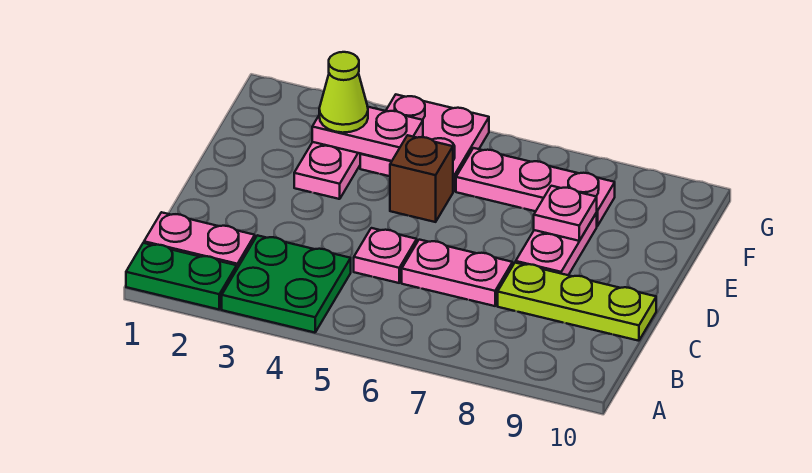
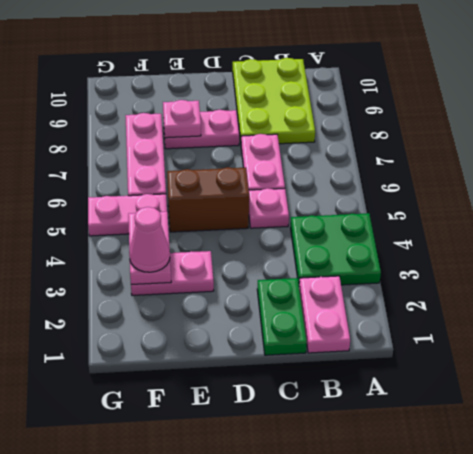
green plate A1:A2 level 1 -> green plate C1:C2 level 1
lime plate C8:C10 level 1 -> lime plate B8:C10 level 1
brown brick E5 level 1 -> brown brick D5:E5 level 1
lime cone F3 level 3 -> pink cone F3 level 3
pink plate F4:G5 level 1 -> pink plate F5:G5 level 1

